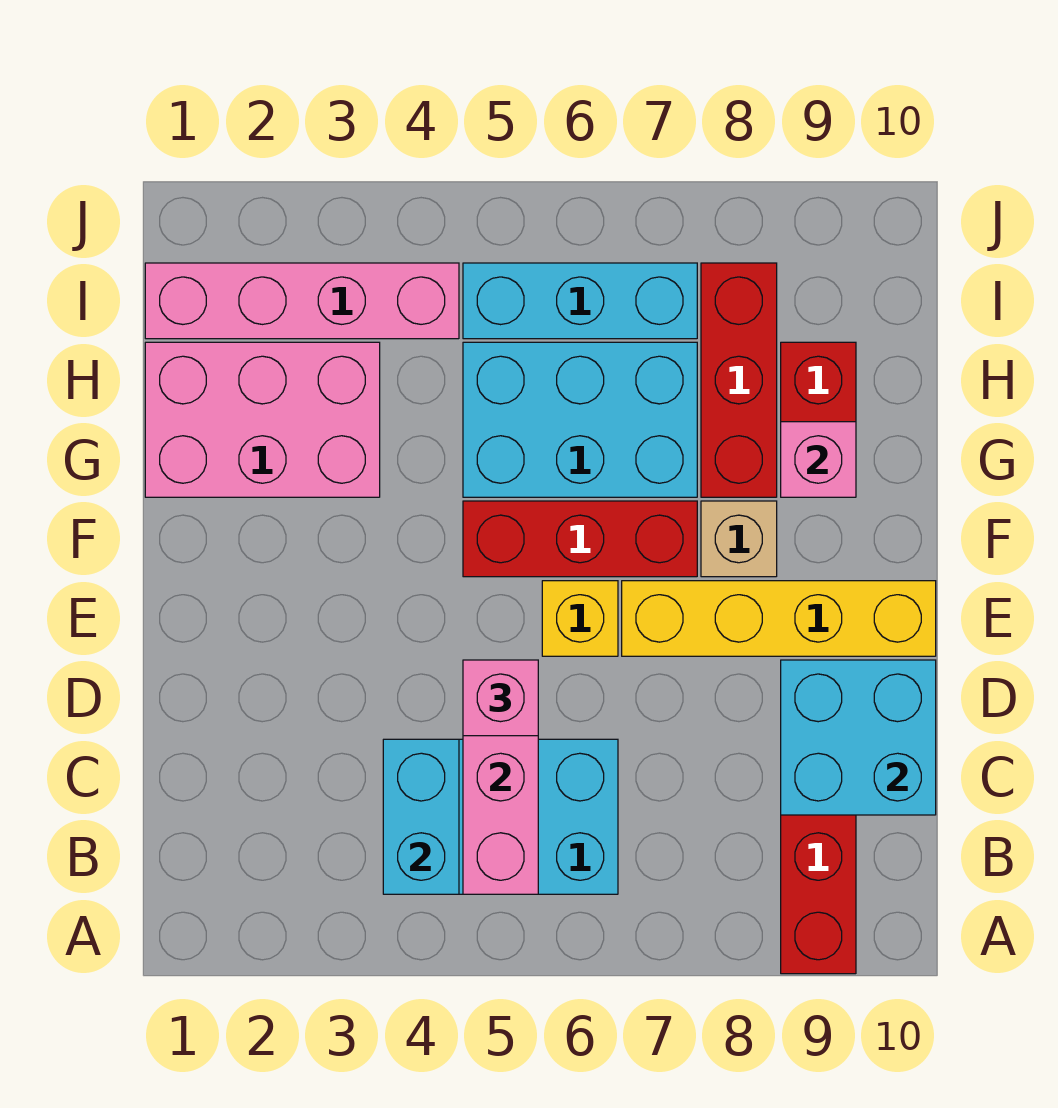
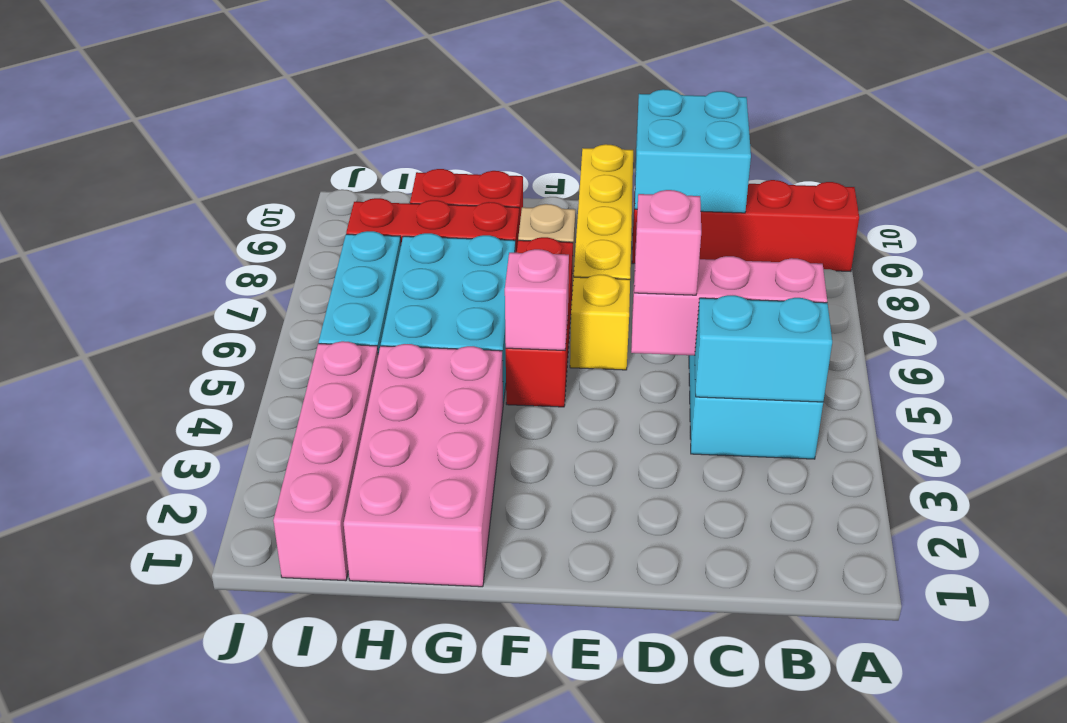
pink brick G1:H3 level 1 -> pink brick G1:H4 level 1
pink brick G9 level 2 -> pink brick F5 level 2

